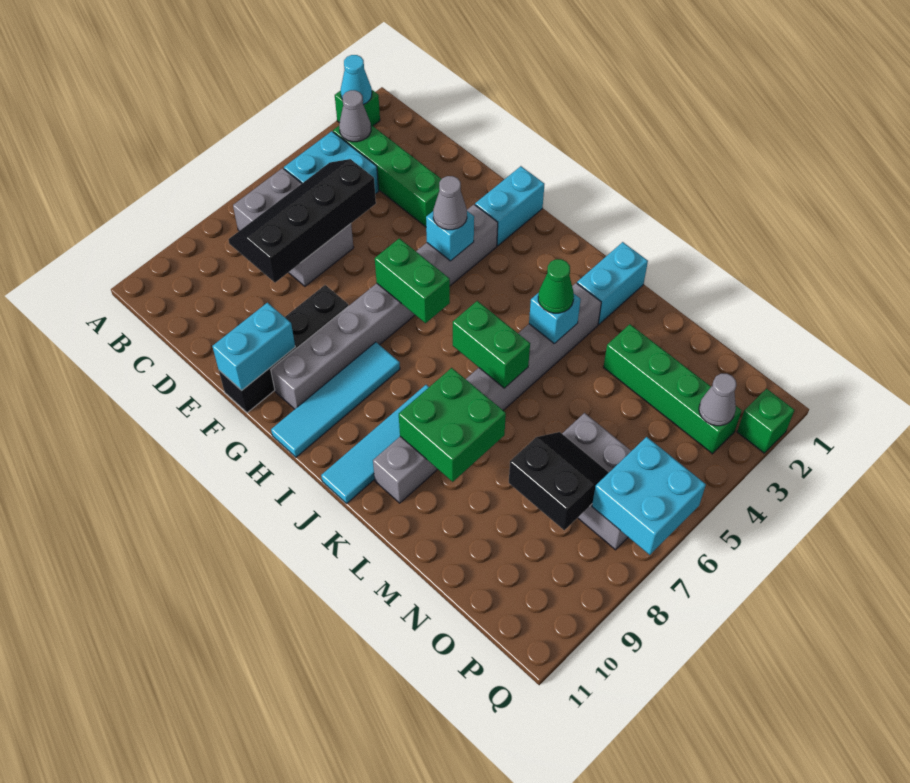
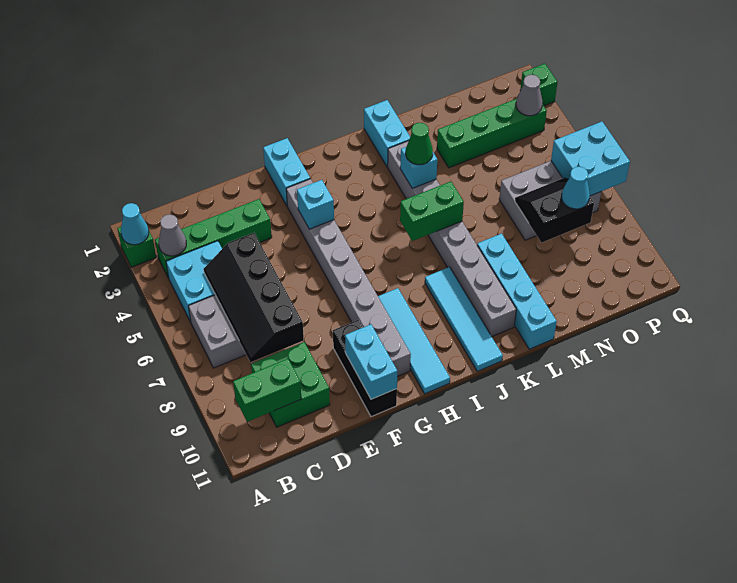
black brick F8:F11 level 1 -> black brick F9:F11 level 1
grey cone G4 level 3 -> none
green brick G6:H6 level 2 -> green brick B10:C10 level 2
green brick K8:L9 level 2 -> green brick C9:D10 level 1
none -> cyan brick L8:L11 level 1
none -> cyan cone O8 level 3

